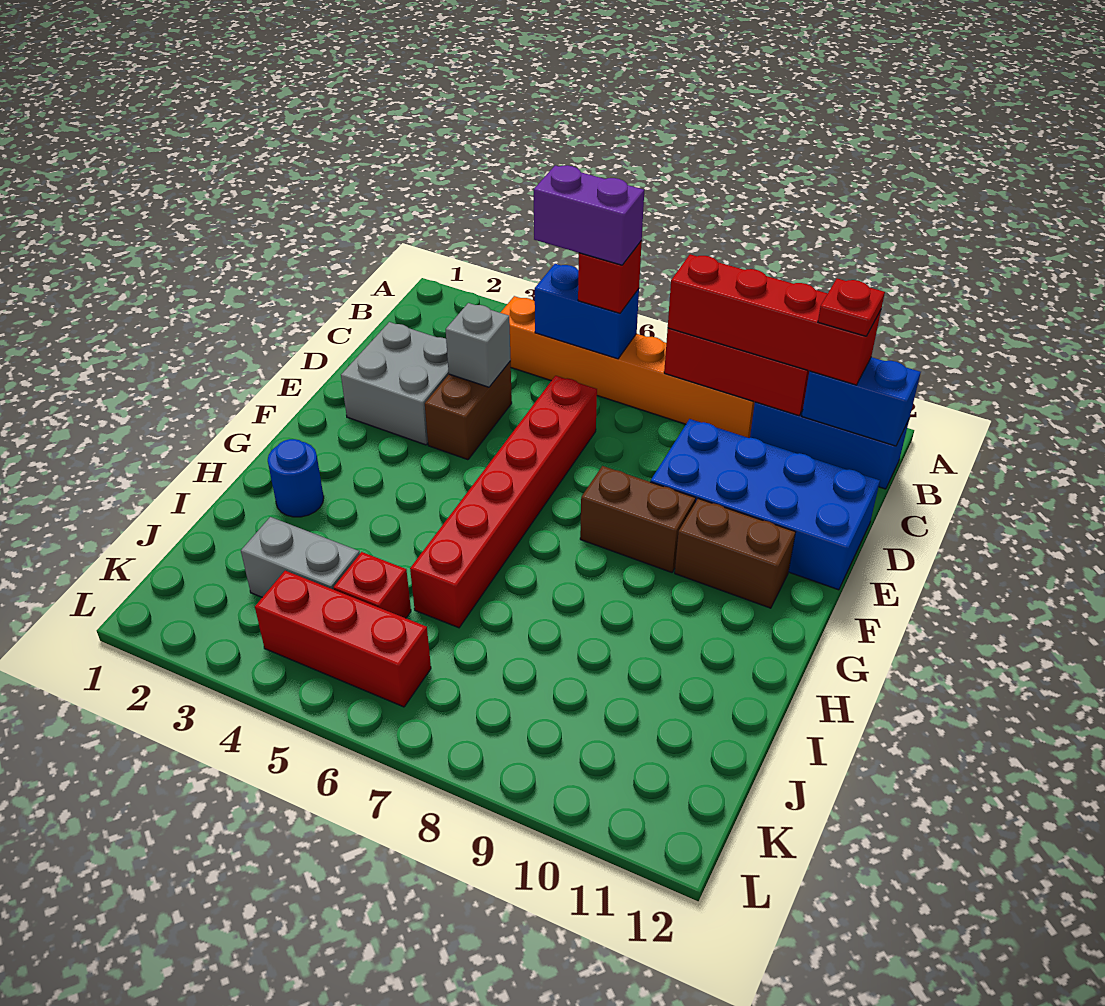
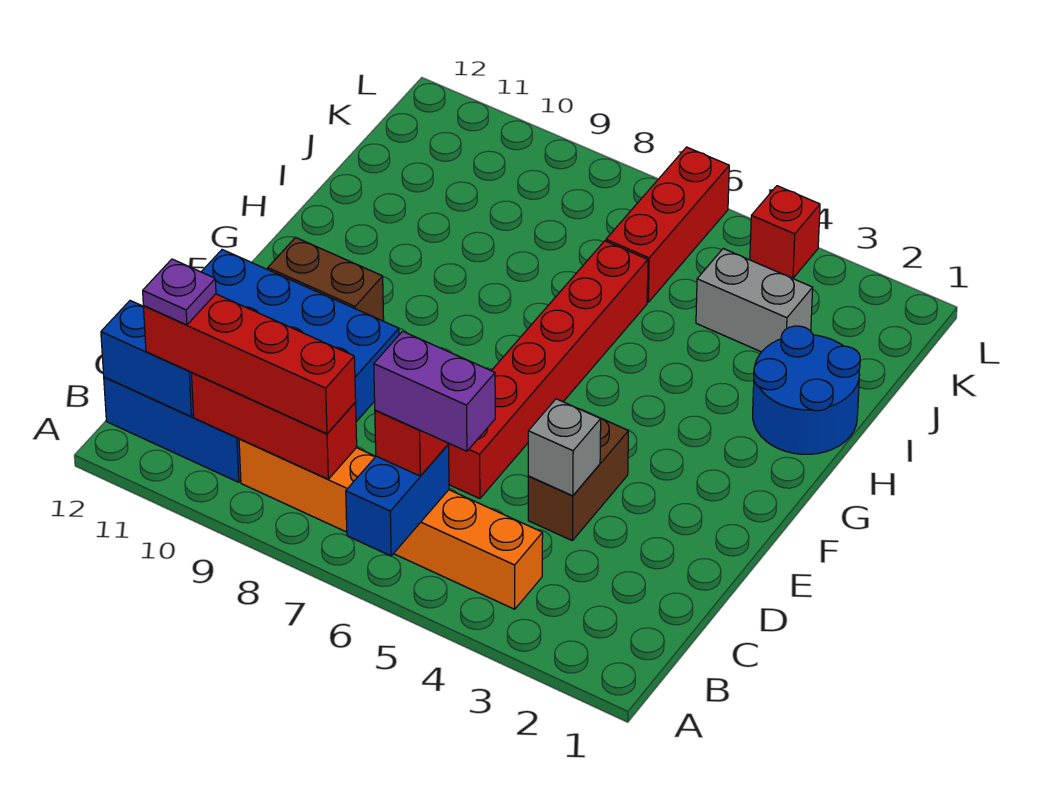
blue brick B5:B6 level 2 -> blue brick A6:B6 level 2
red plate B11 level 4 -> purple plate B11 level 4
grey brick D2:E3 level 1 -> none
brown brick F8:F9 level 1 -> none
blue round brick H2 level 1 -> blue round brick H1:I2 level 1
red brick J5 level 1 -> red brick L4 level 1
red brick K4:K6 level 1 -> red brick J6:L6 level 1

